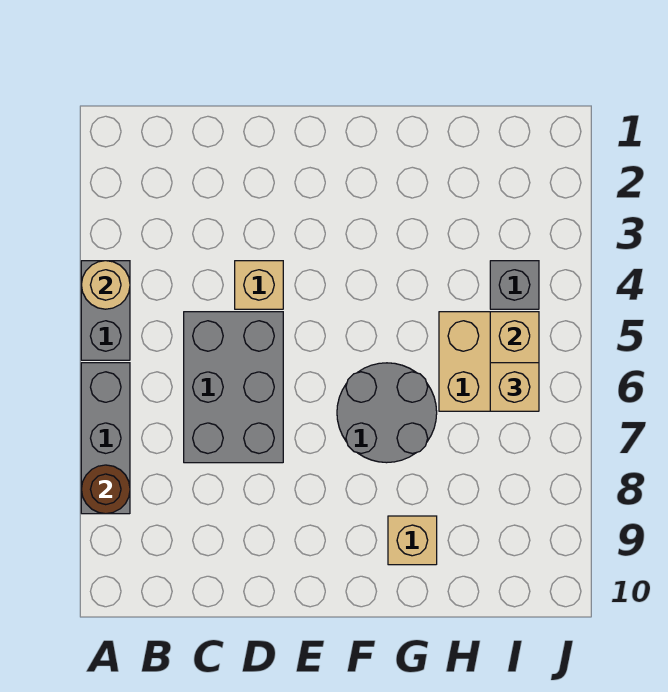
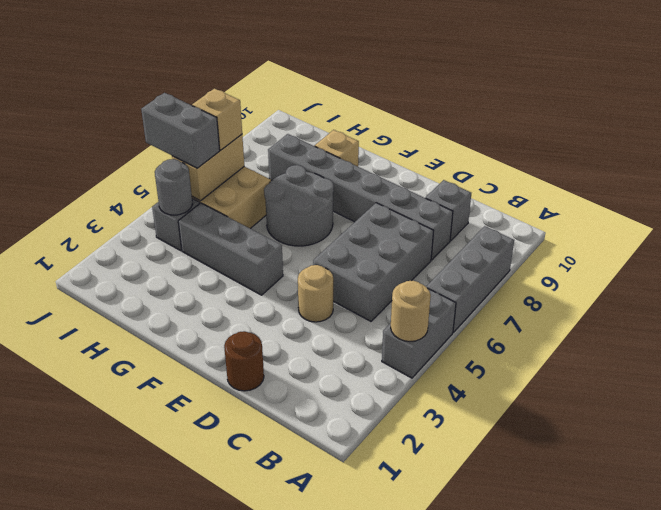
brown round brick A8 level 2 -> brown round brick D1 level 1
none -> grey brick C8:H8 level 1
none -> grey brick C9 level 1
tan brick D4 level 1 -> tan round brick D4 level 1
none -> grey brick F4:H4 level 1
none -> grey round brick I4 level 2
none -> grey brick I5:J5 level 3

